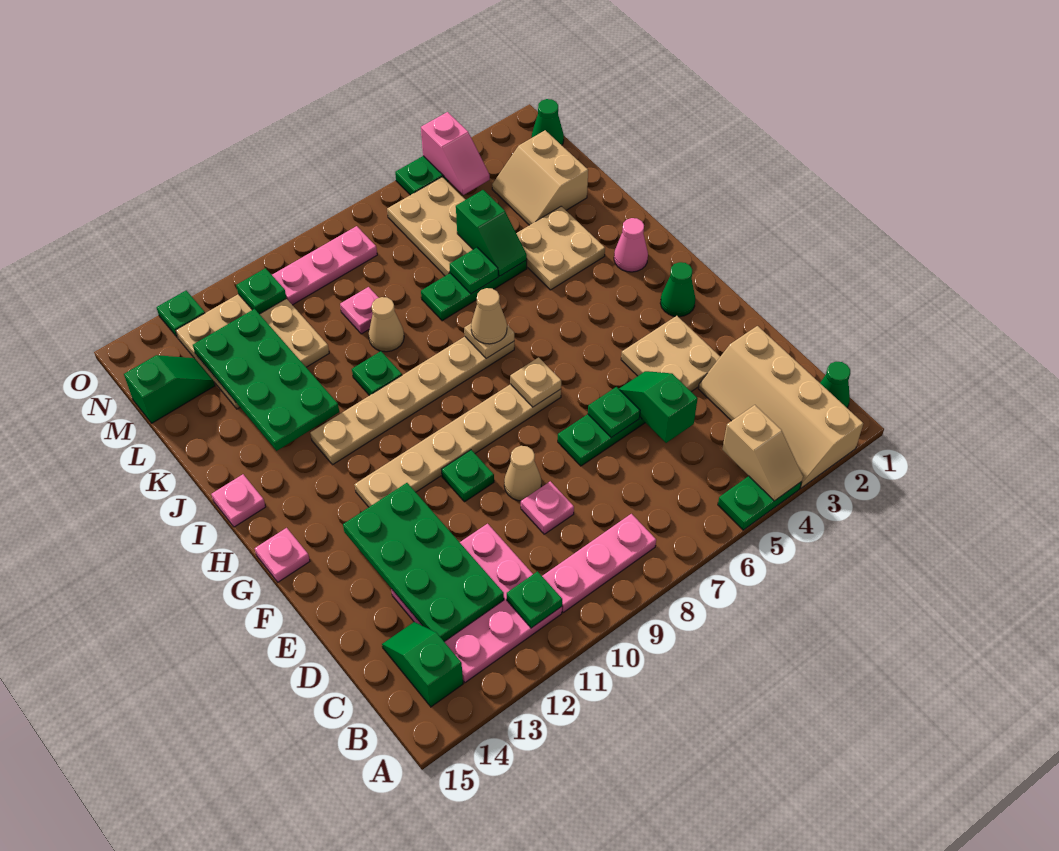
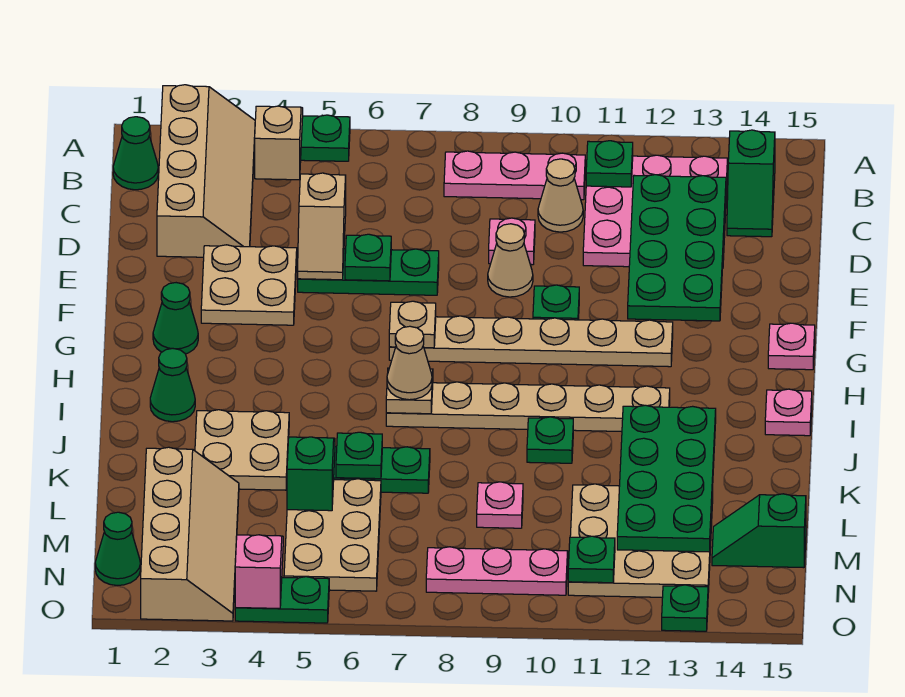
green slope D5:E5 level 2 top D -> tan slope D5:E5 level 2 top D
pink cone I2 level 1 -> green cone I2 level 1
tan cone K9 level 1 -> tan cone C10 level 1
tan slope L2:M3 level 1 top 2 -> tan slope L2:O3 level 1 top 2

